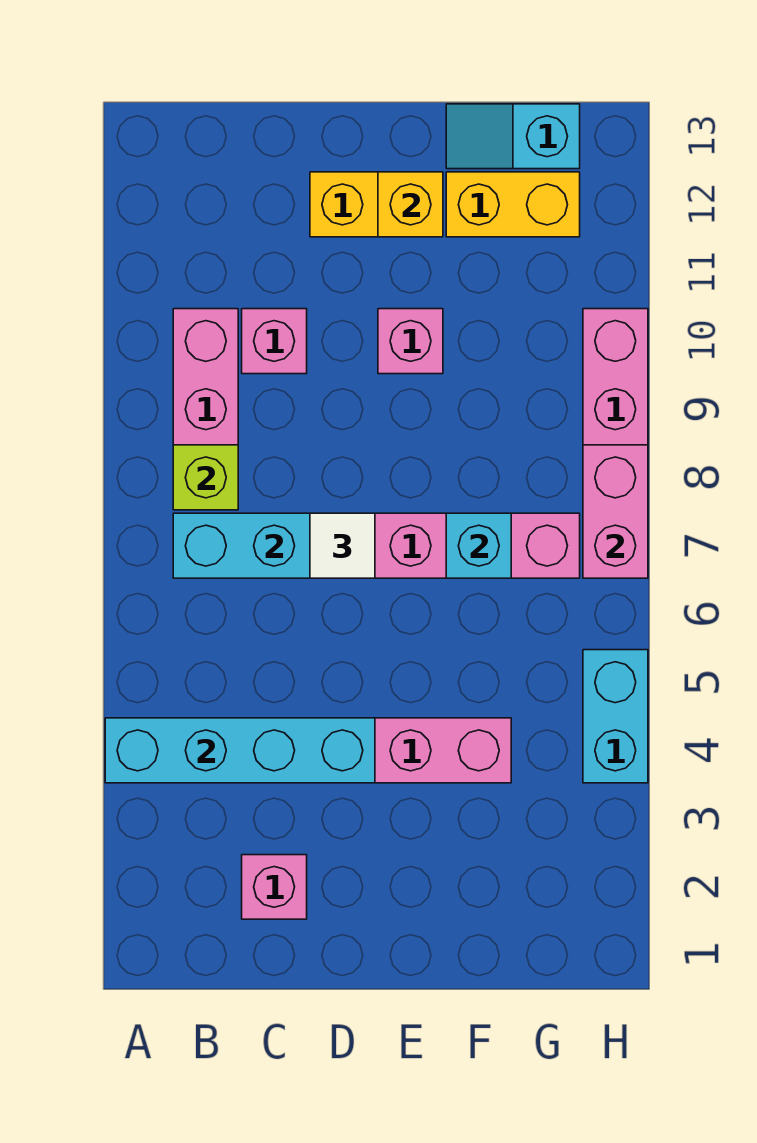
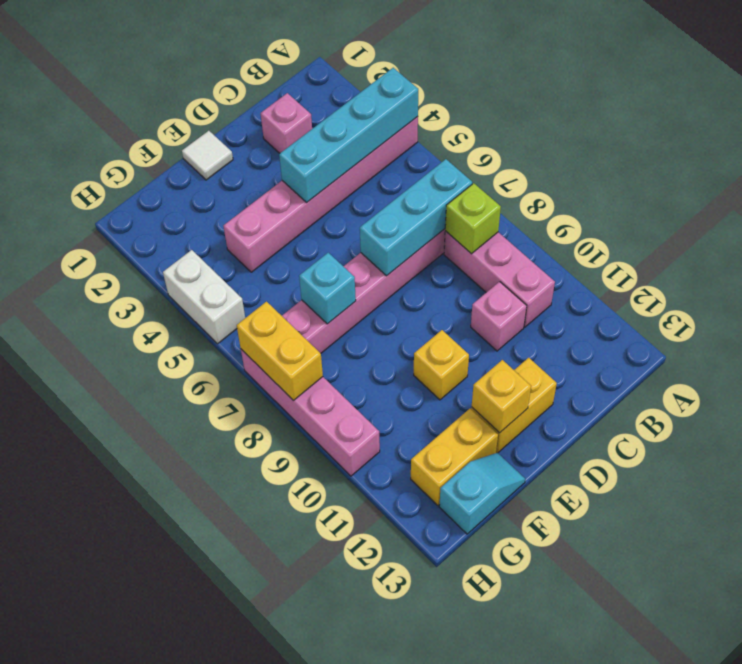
white tile D7 level 3 -> white tile E1 level 1
pink brick E10 level 1 -> yellow brick E10 level 1
cyan brick H4:H5 level 1 -> white brick H4:H5 level 1
pink brick H7:H8 level 2 -> yellow brick H7:H8 level 2

